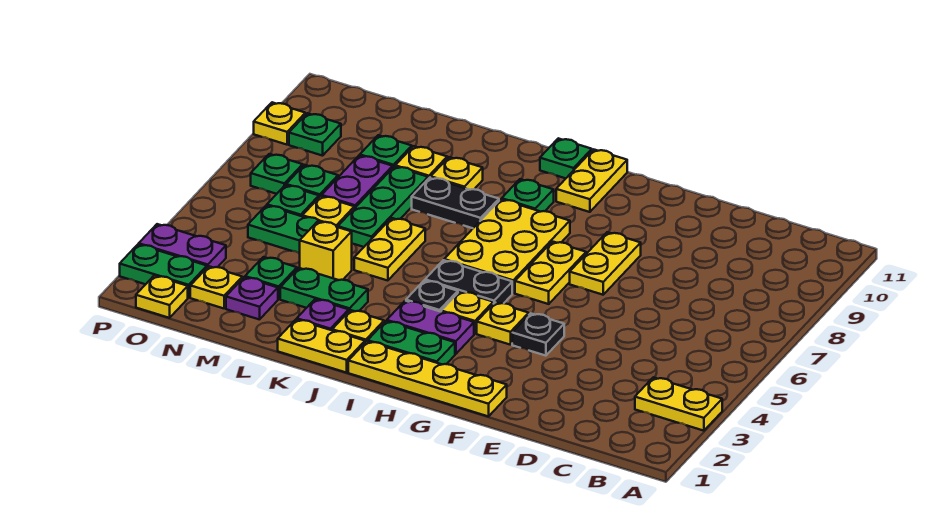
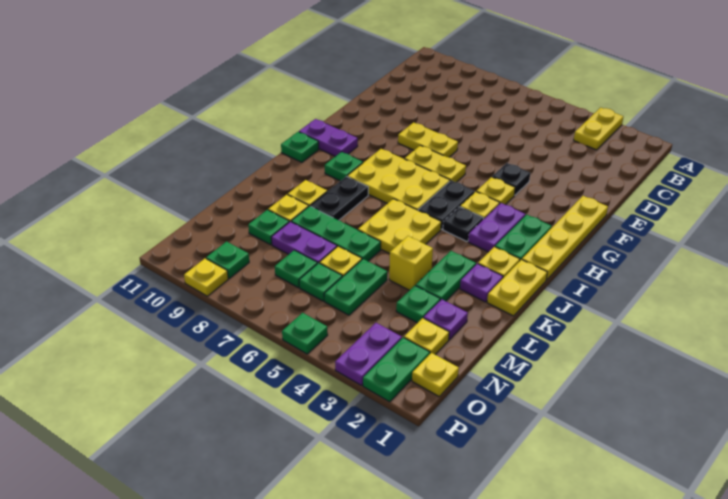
yellow plate H10:H11 level 1 -> purple plate H10:H11 level 1
yellow plate K5:K6 level 1 -> yellow plate J5:K6 level 1
green plate O7 level 1 -> green plate P5 level 1

